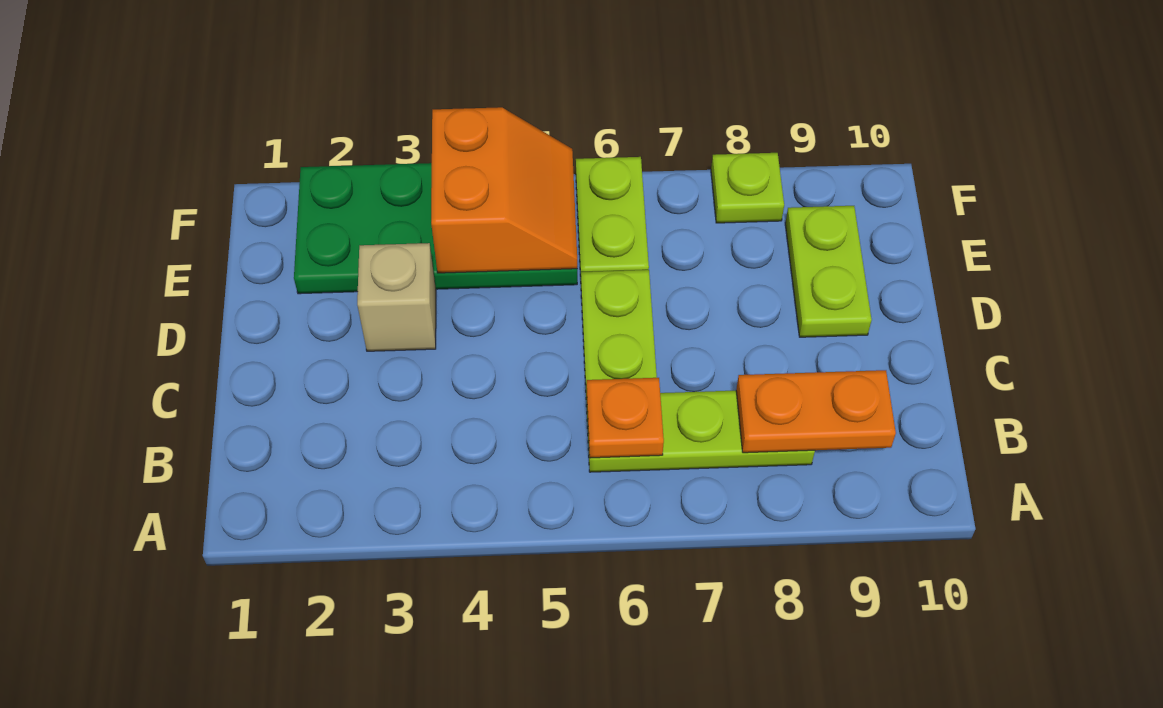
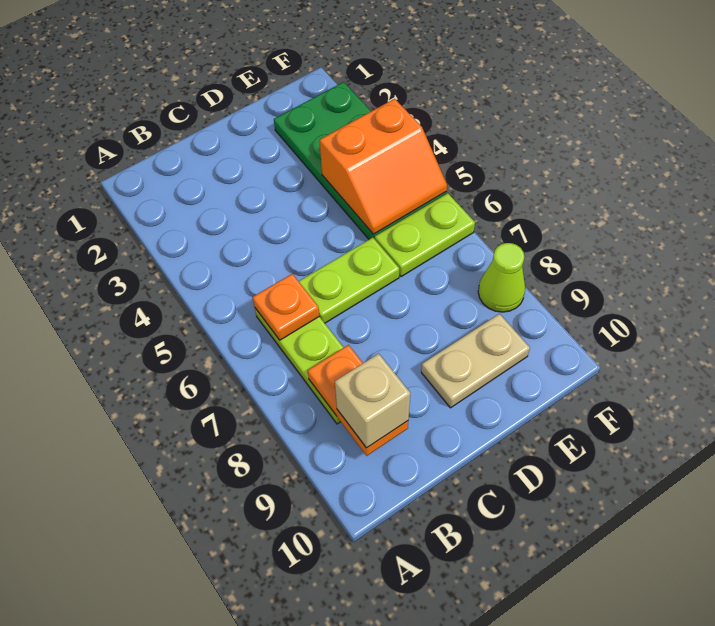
tan brick D3 level 1 -> tan brick B9 level 3
lime plate D9:E9 level 1 -> tan plate D9:E9 level 1
lime plate F8 level 1 -> lime cone F8 level 1

